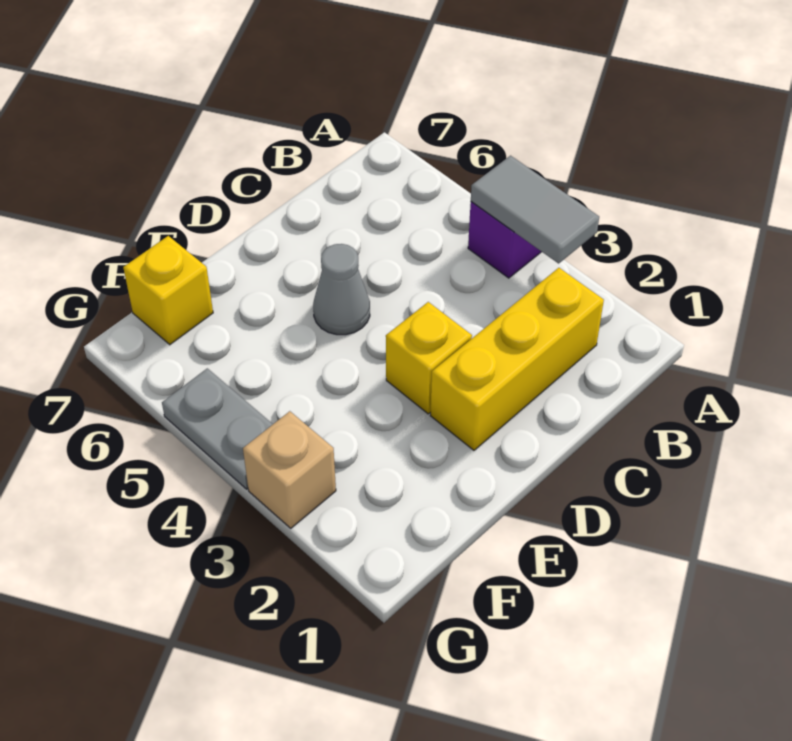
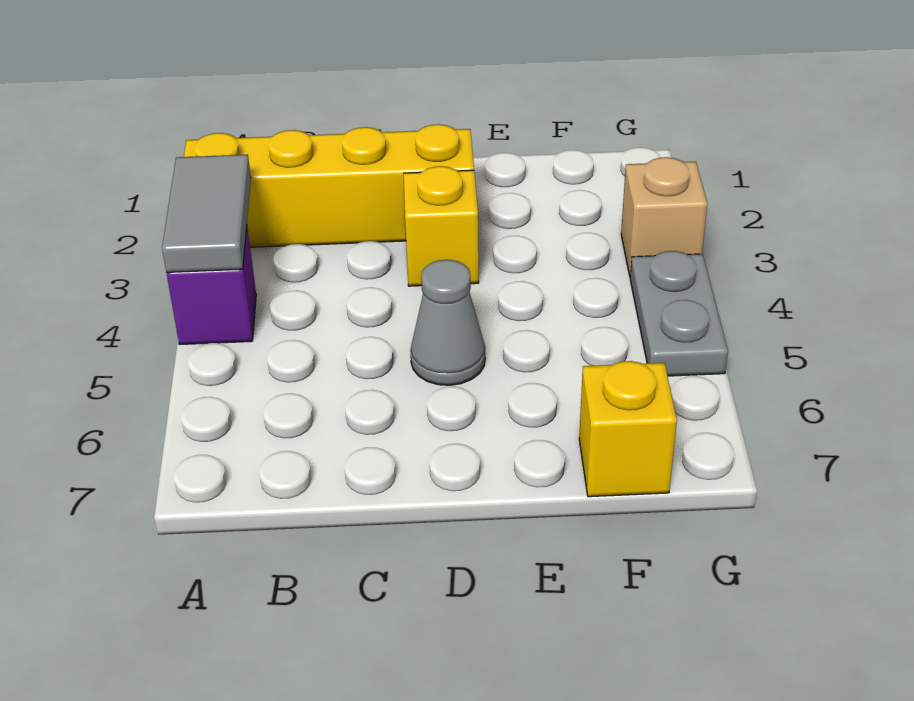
yellow brick B2:D2 level 1 -> yellow brick A2:D2 level 1

